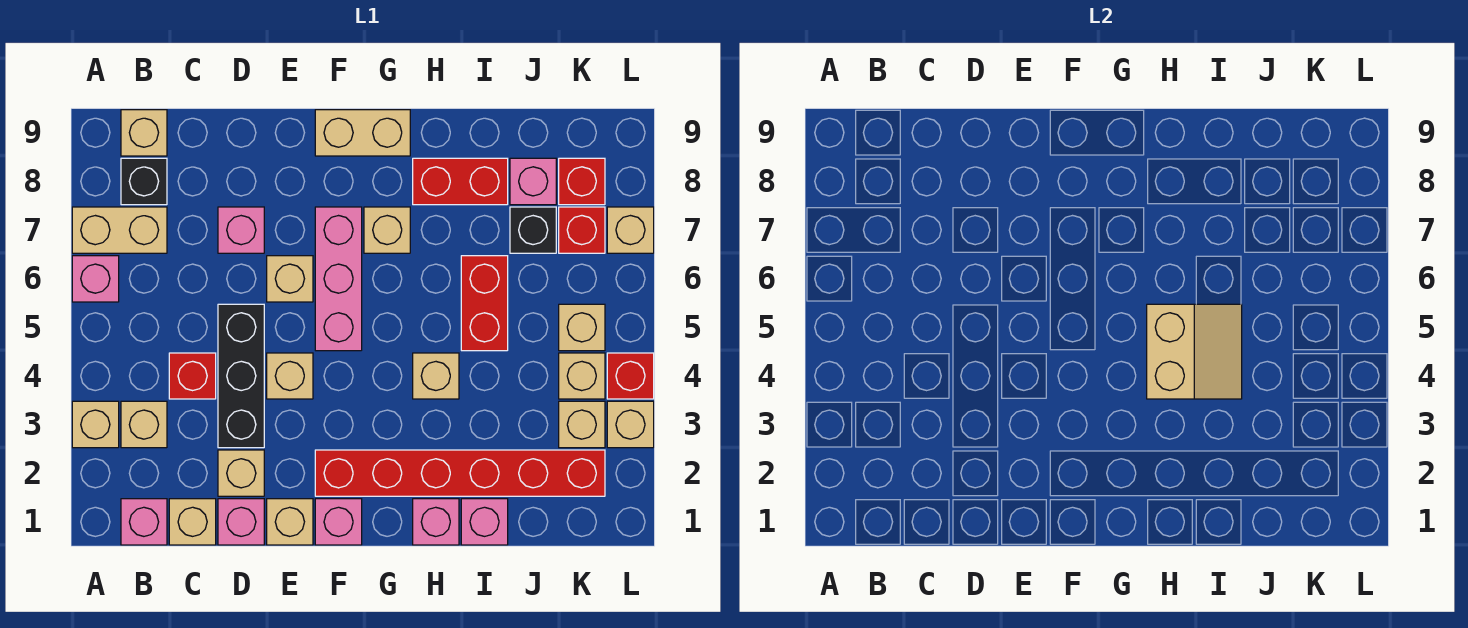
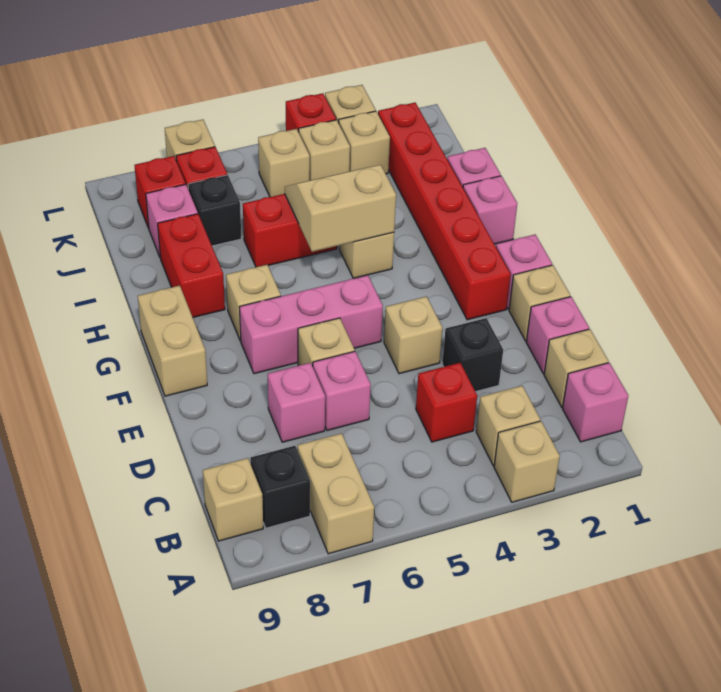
pink brick A6 level 1 -> pink brick D6 level 1
tan brick D2 level 1 -> none
black brick D3:D5 level 1 -> black brick D3 level 1

